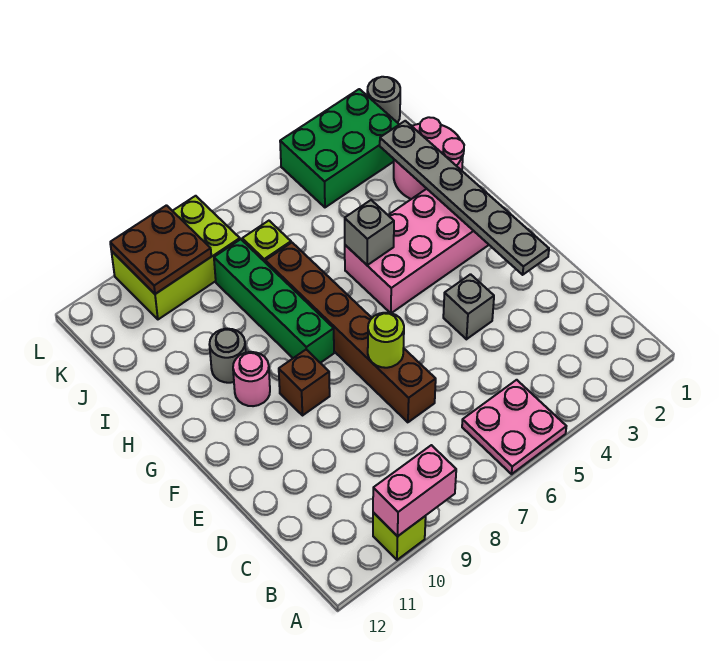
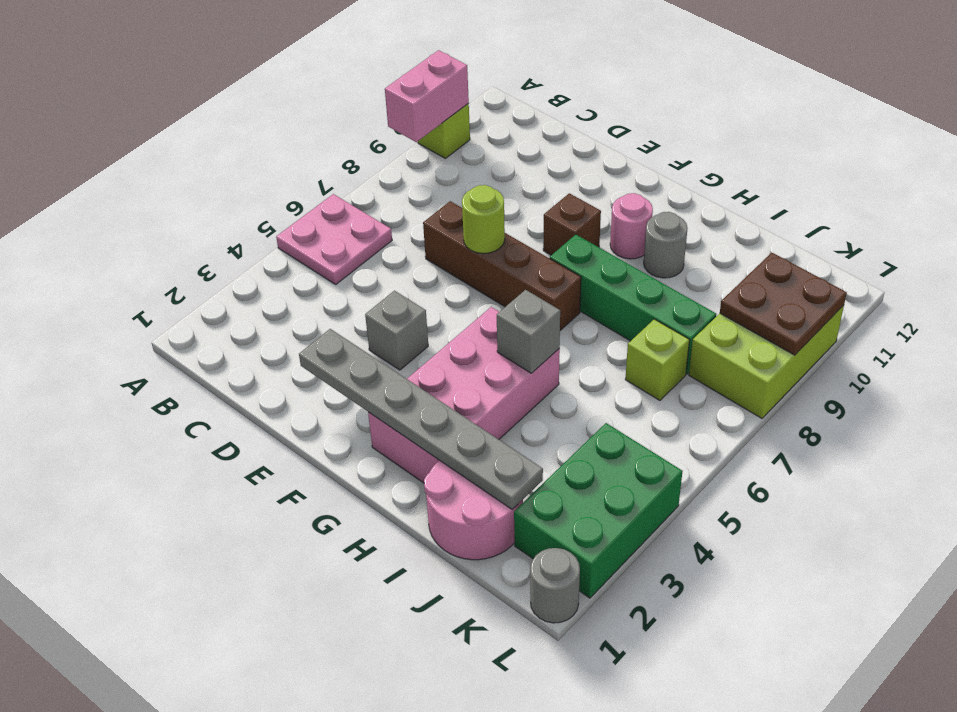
brown brick D7:I7 level 1 -> brown brick D7:G7 level 1

